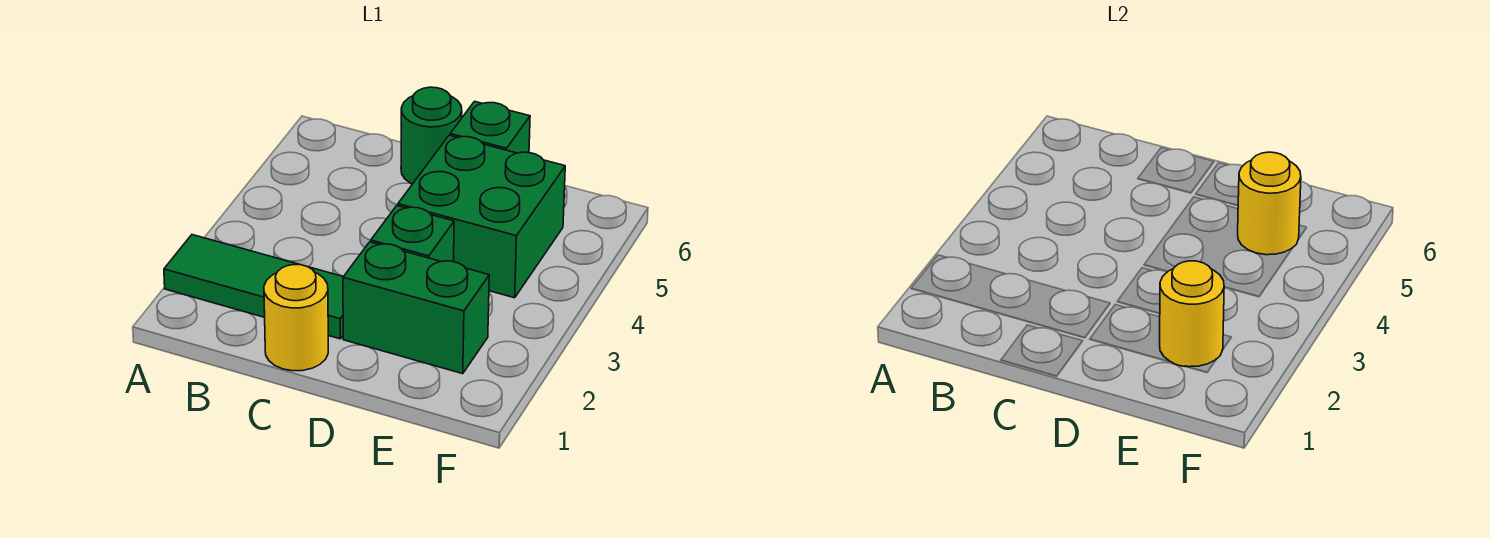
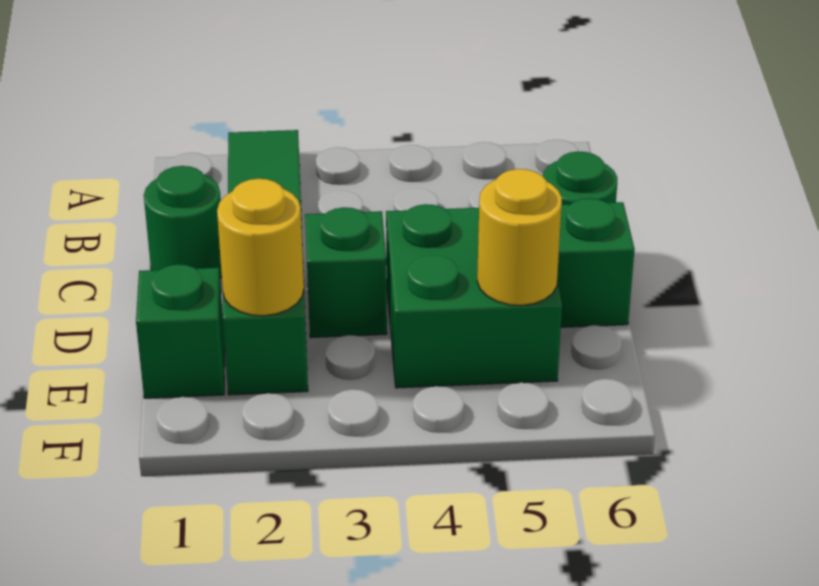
yellow round brick C1 level 1 -> green round brick C1 level 1
none -> green brick E1 level 1

